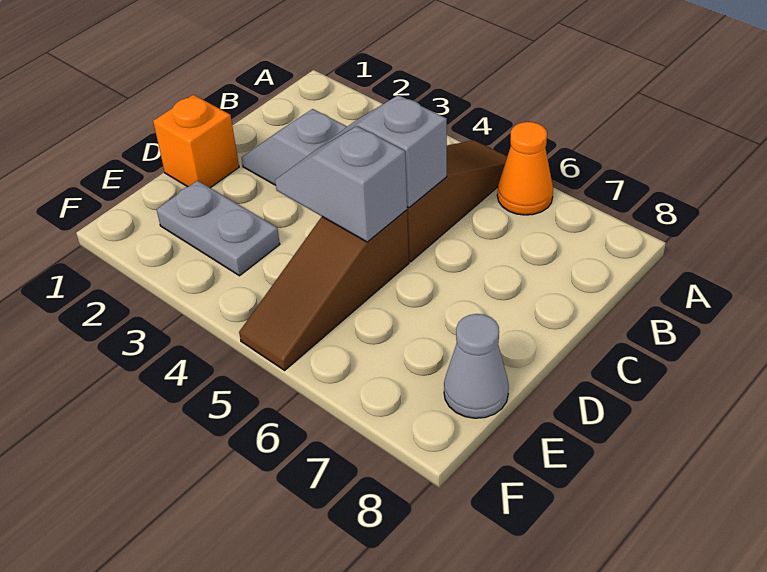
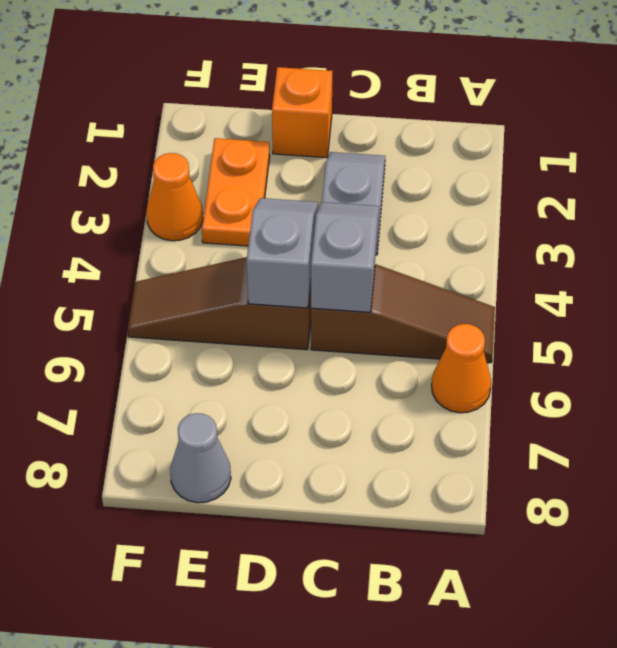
grey plate E2:E3 level 1 -> orange plate E2:E3 level 1
none -> orange cone F3 level 1

